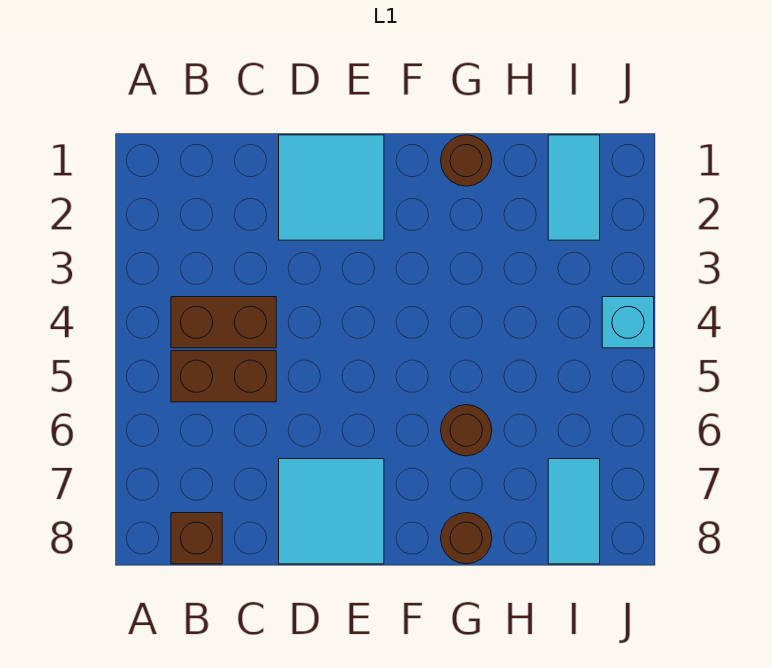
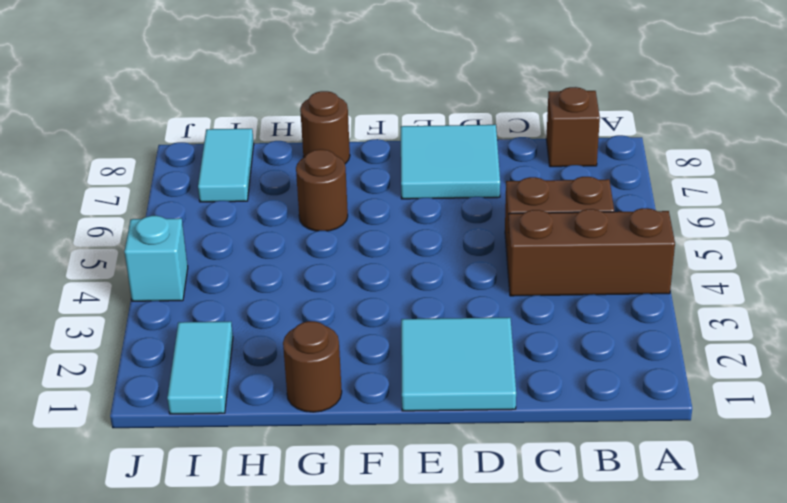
brown brick B4:C4 level 1 -> brown brick A4:C4 level 1

